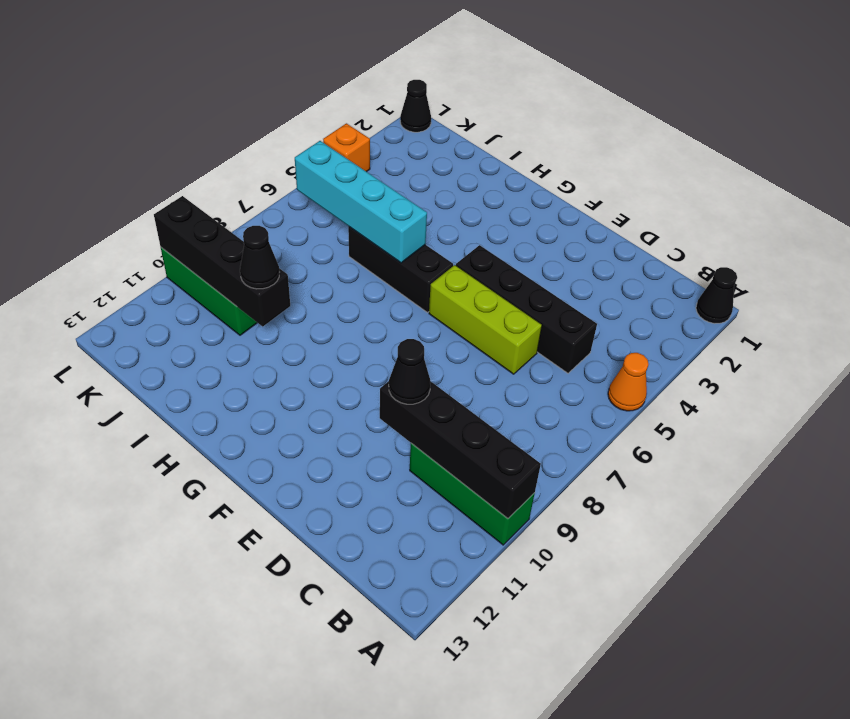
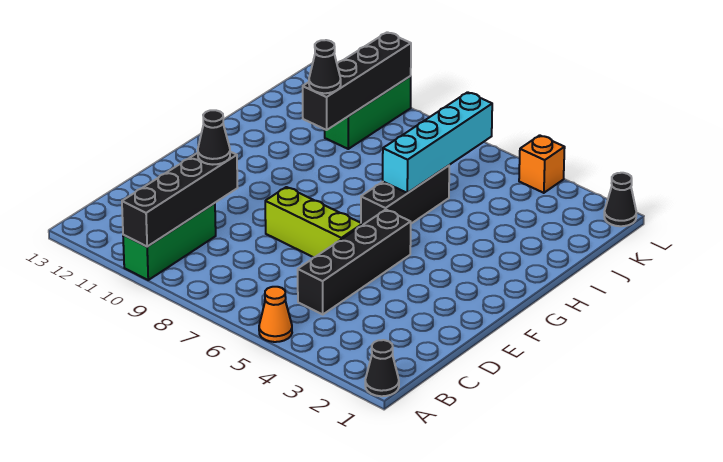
lime brick D6:F6 level 1 -> lime brick E6:E8 level 1

